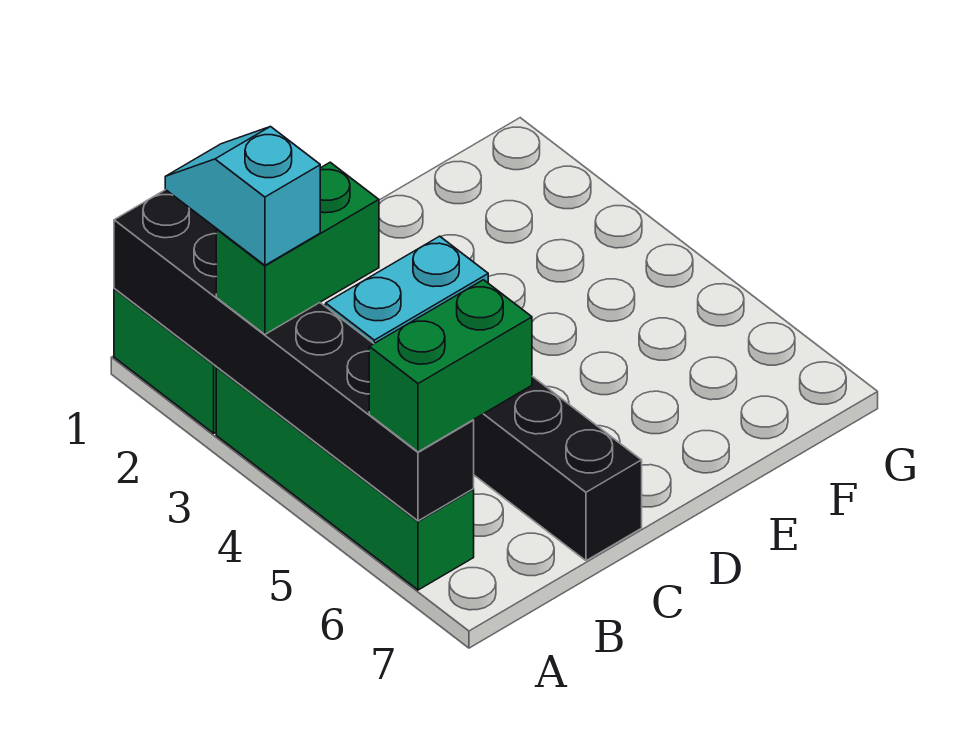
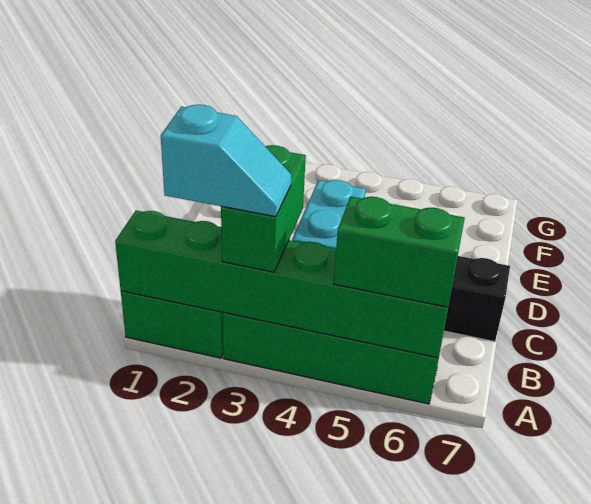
black brick A1:A6 level 2 -> green brick A1:A6 level 2
cyan slope A2:A3 level 4 top 3 -> cyan slope A2:A3 level 4 top 2
green brick A6:B6 level 3 -> green brick A5:A6 level 3

